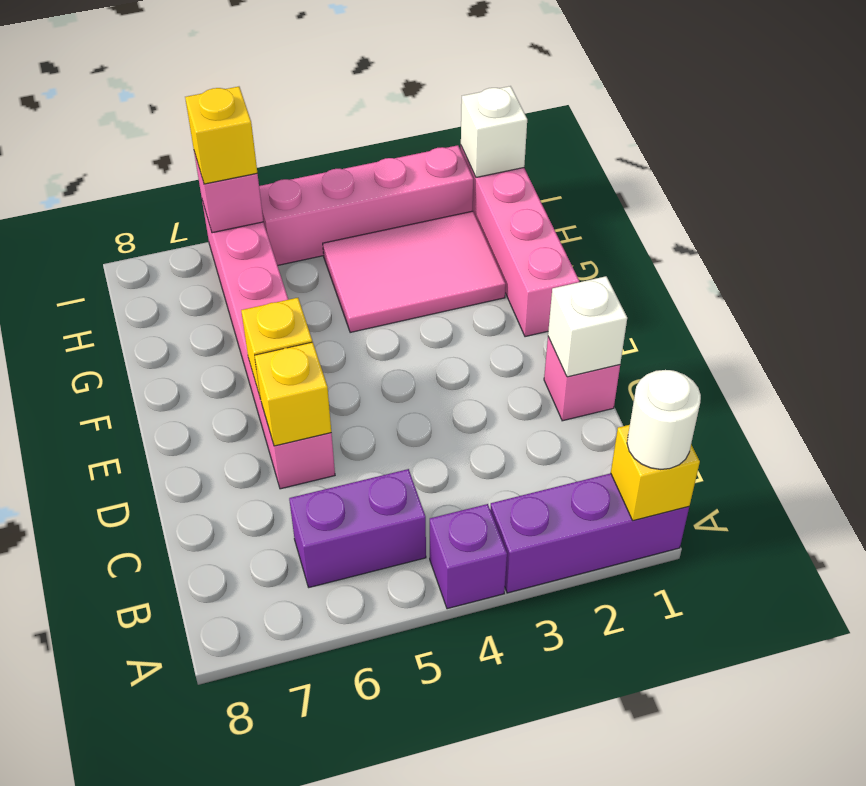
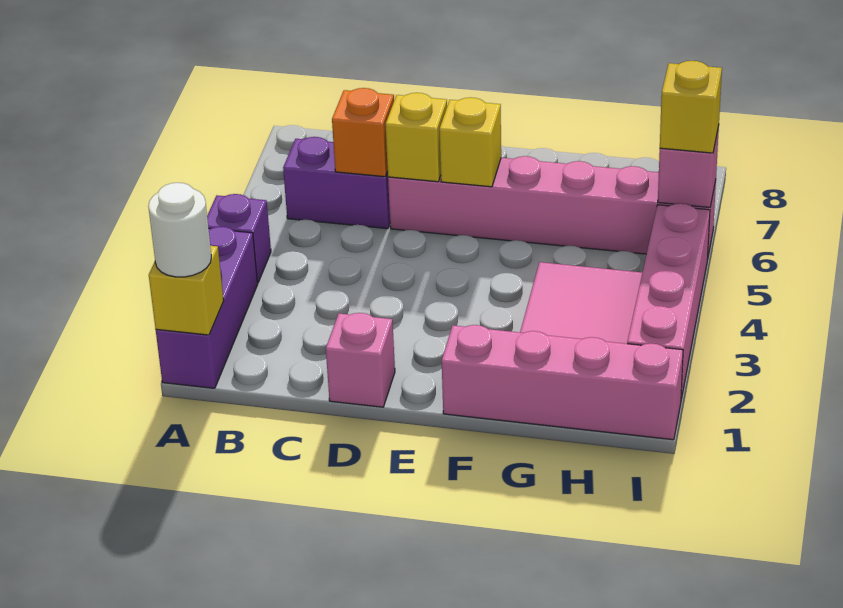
purple brick B5:B6 level 1 -> purple brick B6:C6 level 1
none -> orange brick C6 level 2
white brick D1 level 2 -> none
white brick I1 level 2 -> none

